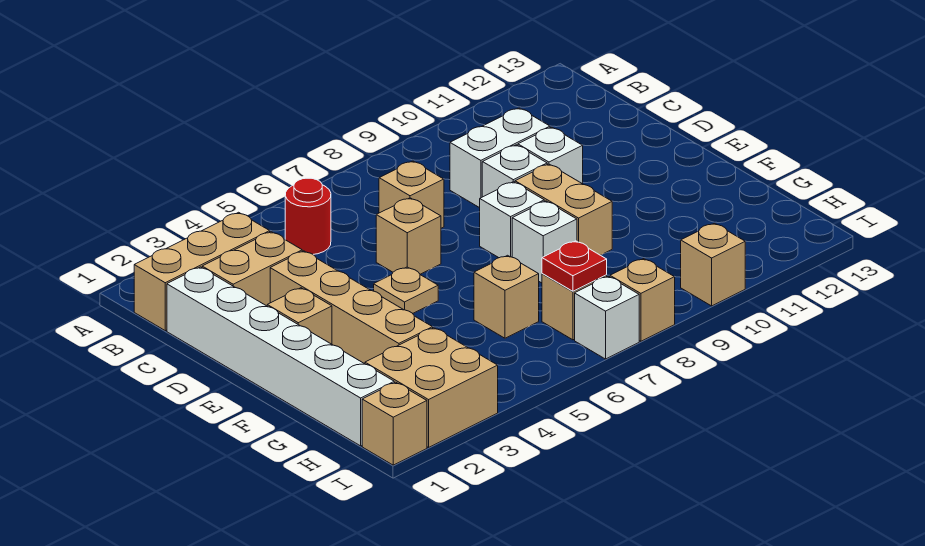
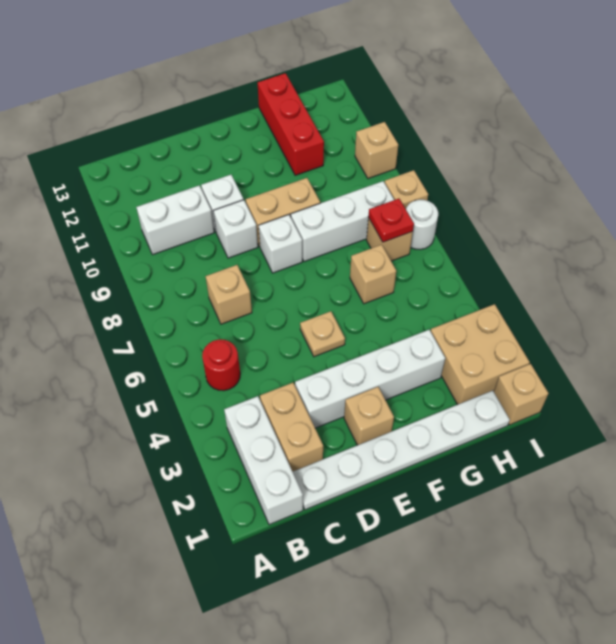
tan brick B1:B3 level 1 -> white brick B1:B3 level 1
white brick C1:H1 level 1 -> white plate C1:H1 level 1
white brick C9:C10 level 1 -> white brick B10:C10 level 1
tan brick D3:G3 level 1 -> white brick D3:G3 level 1
tan brick D6 level 1 -> none
white brick F8 level 1 -> white brick F8:H8 level 1
none -> red brick G11:G13 level 1
white brick I7 level 1 -> white round brick I7 level 1

